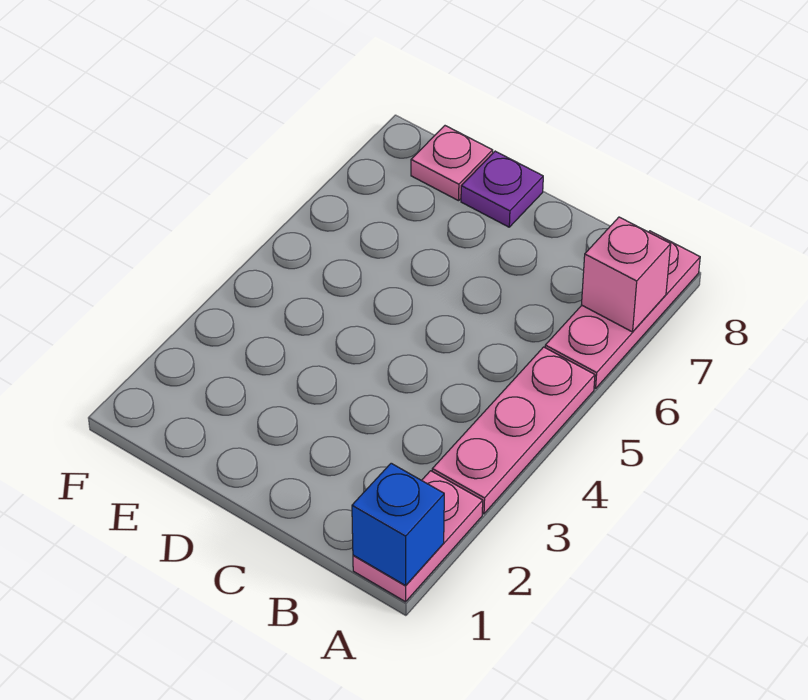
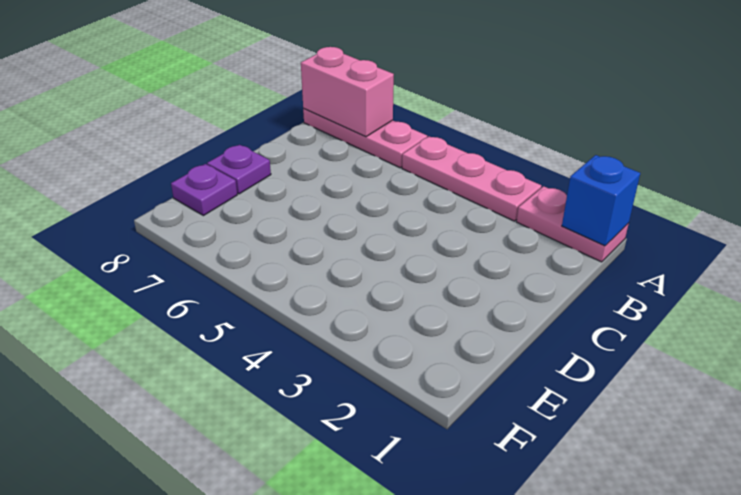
pink brick A7 level 2 -> pink brick A7:A8 level 2
pink plate E8 level 1 -> purple plate E8 level 1

